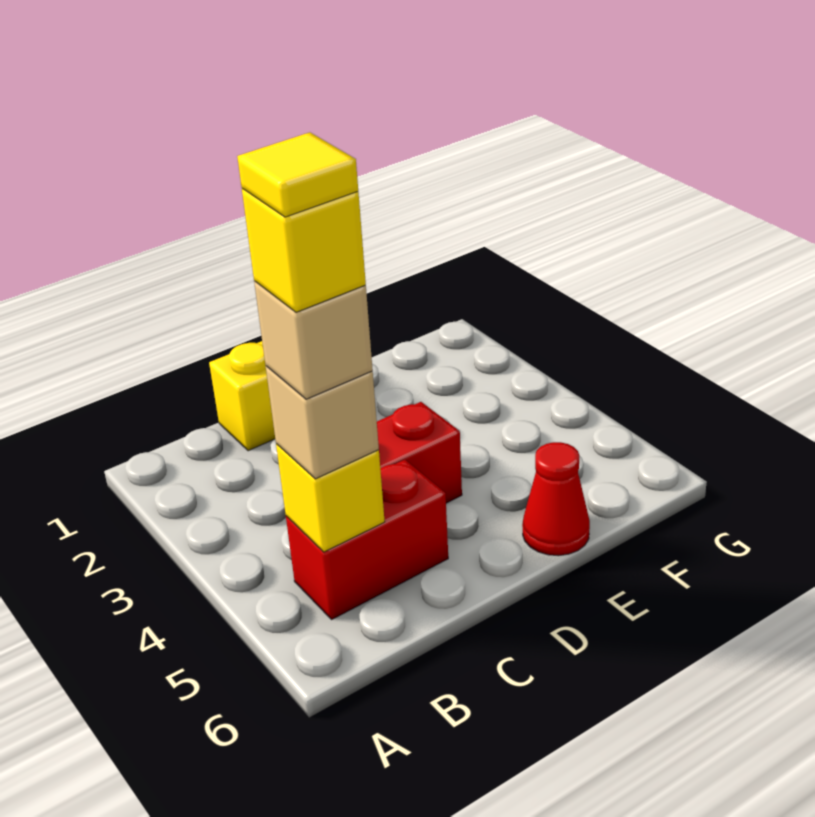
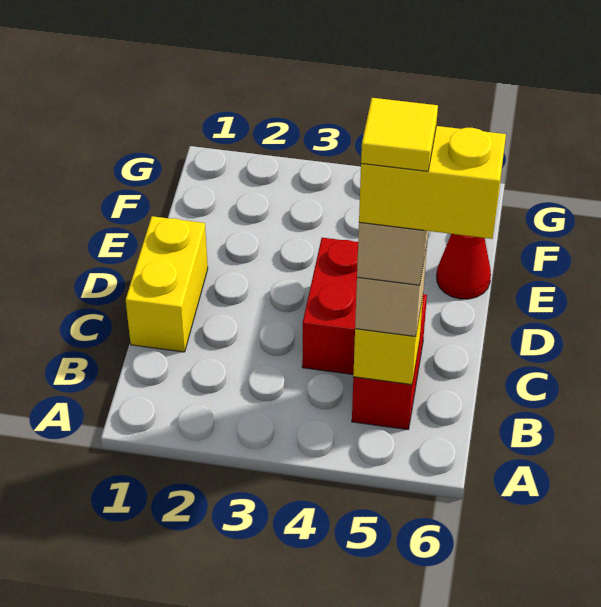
yellow brick B5 level 5 -> yellow brick B5:B6 level 5

